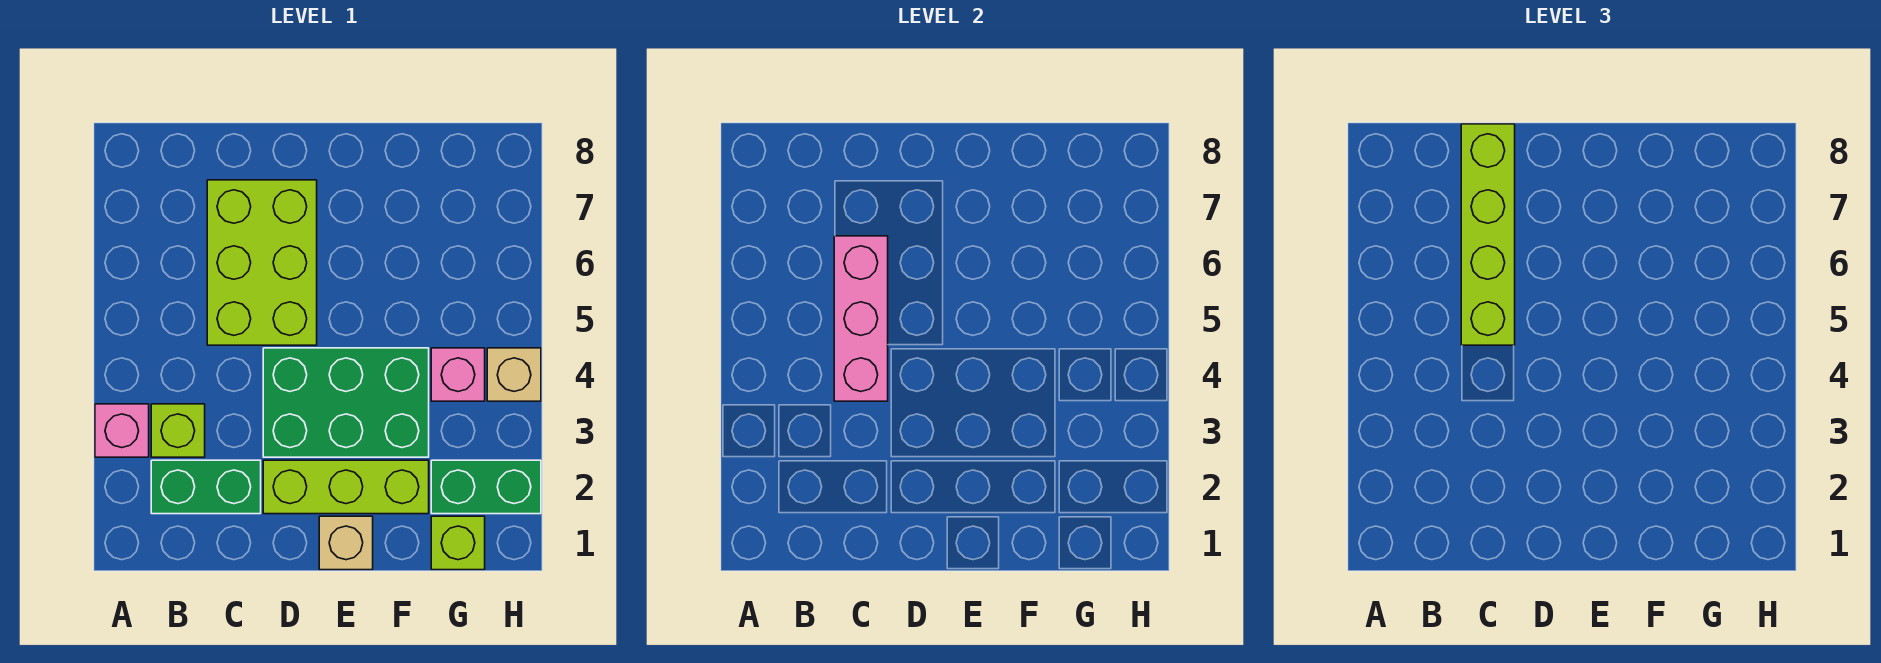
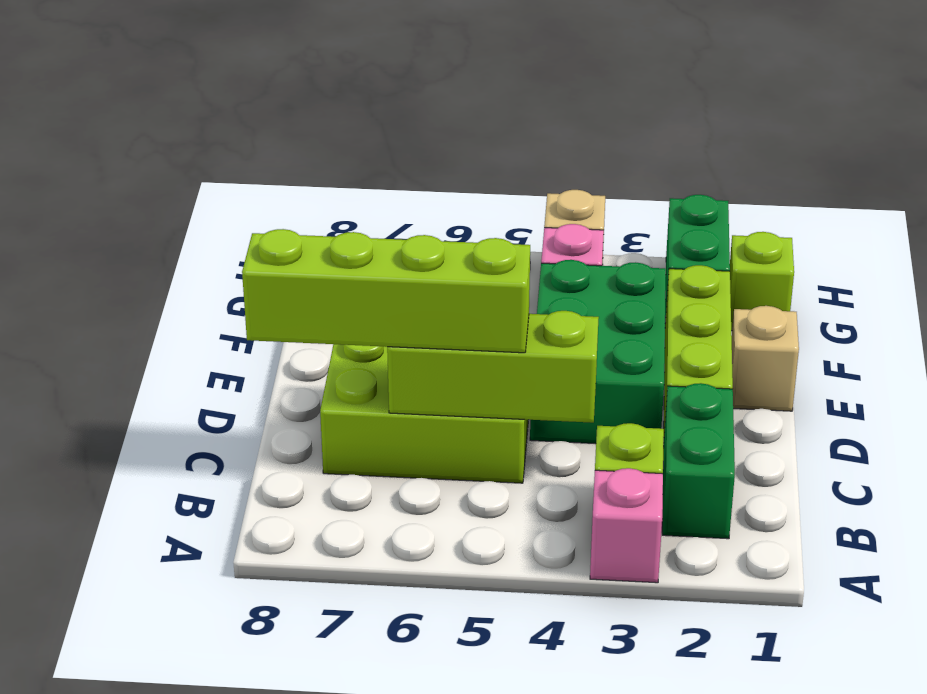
pink brick C4:C6 level 2 -> lime brick C4:C6 level 2

